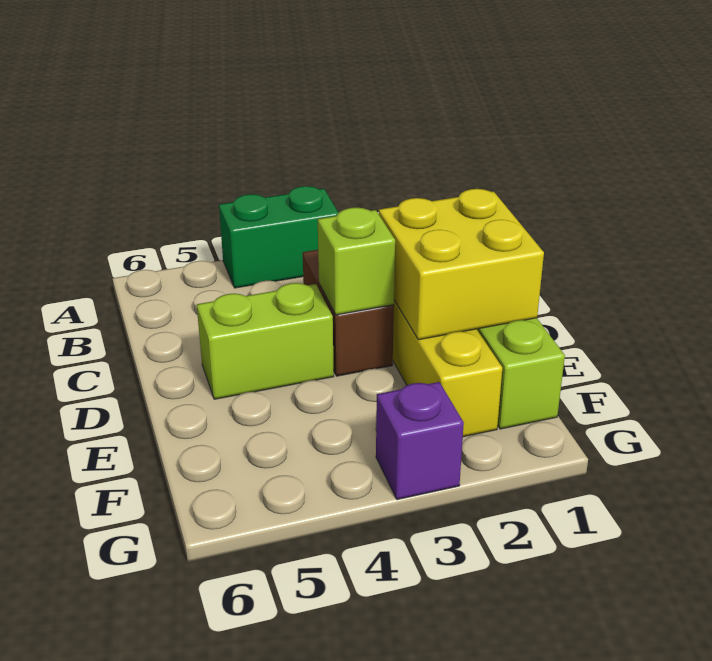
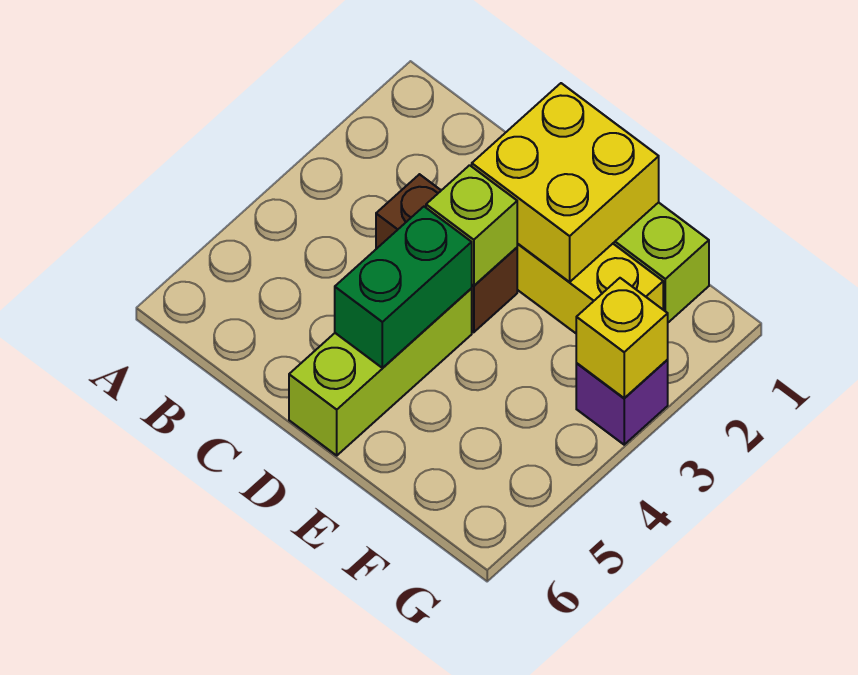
green brick A3:A4 level 1 -> green brick D4:D5 level 2
lime brick D4:D5 level 1 -> lime brick D4:D6 level 1
none -> yellow brick G3 level 2

